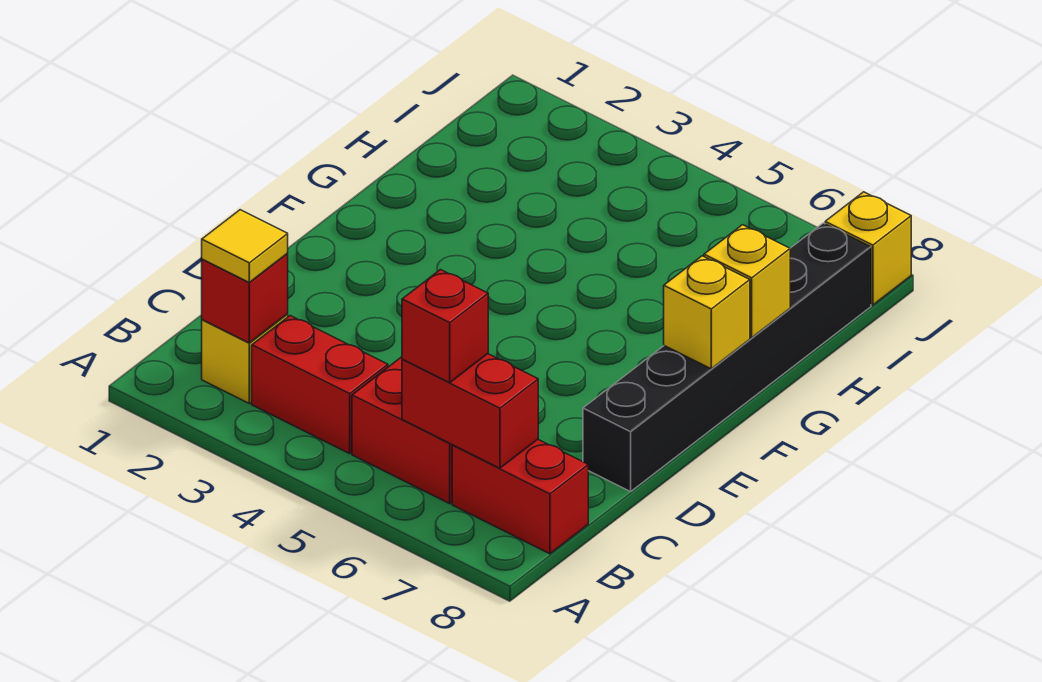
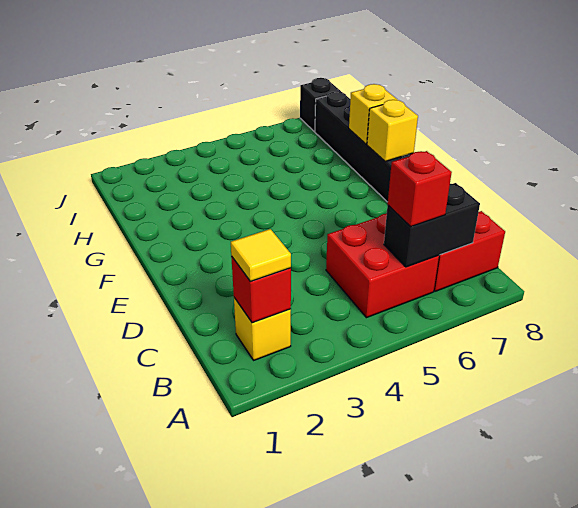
red brick B3:B4 level 1 -> none
red brick B6:B7 level 2 -> black brick B6:B7 level 2
yellow brick J8 level 1 -> black brick J8 level 1

